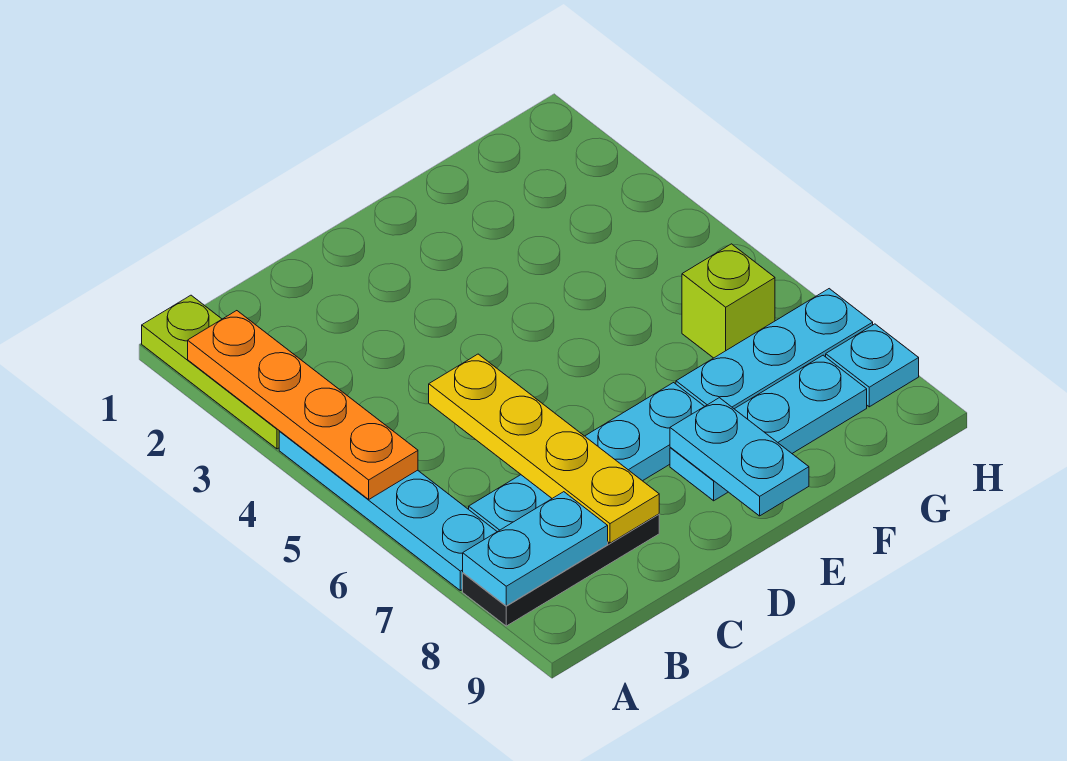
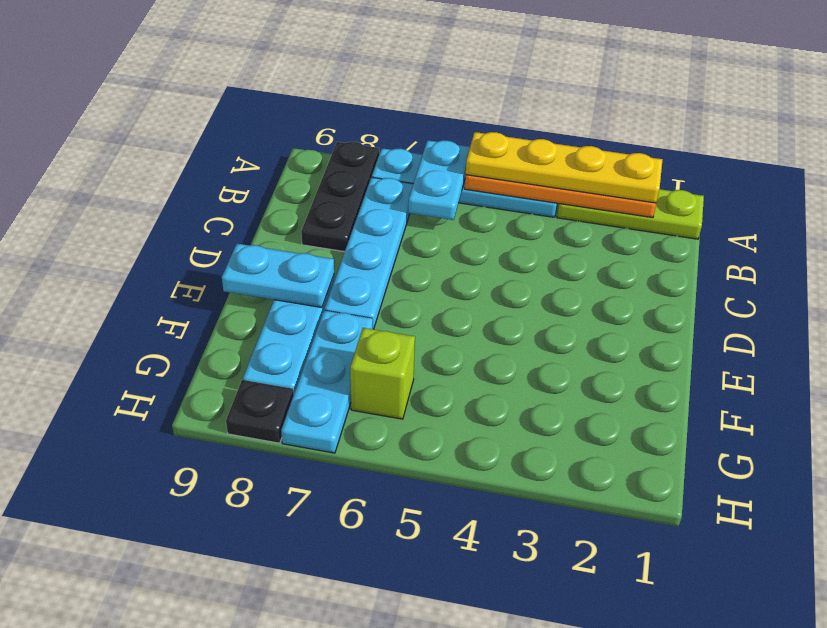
cyan plate A8:B8 level 2 -> cyan plate A6:B6 level 2
yellow plate C5:C8 level 2 -> yellow plate A2:A5 level 3
cyan plate H8 level 1 -> black plate H8 level 1

